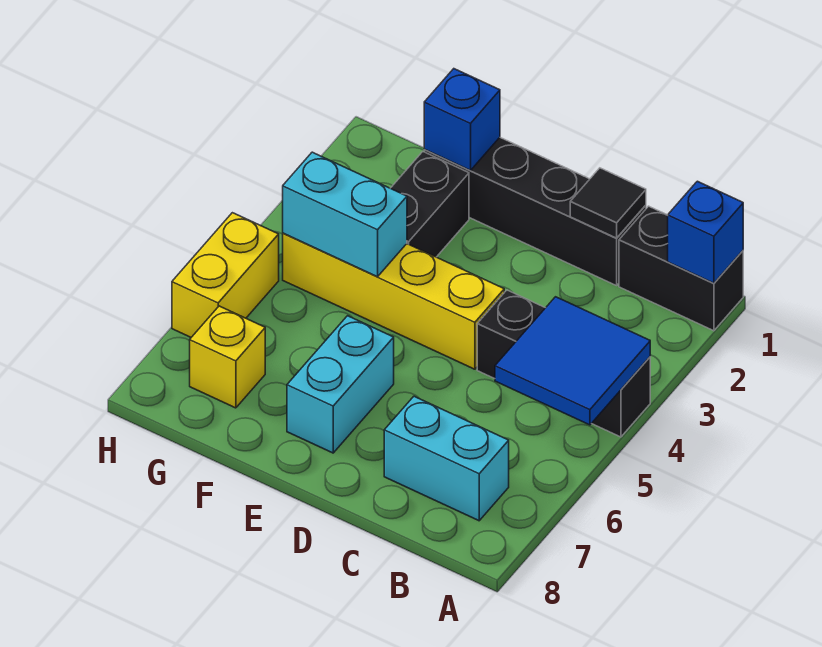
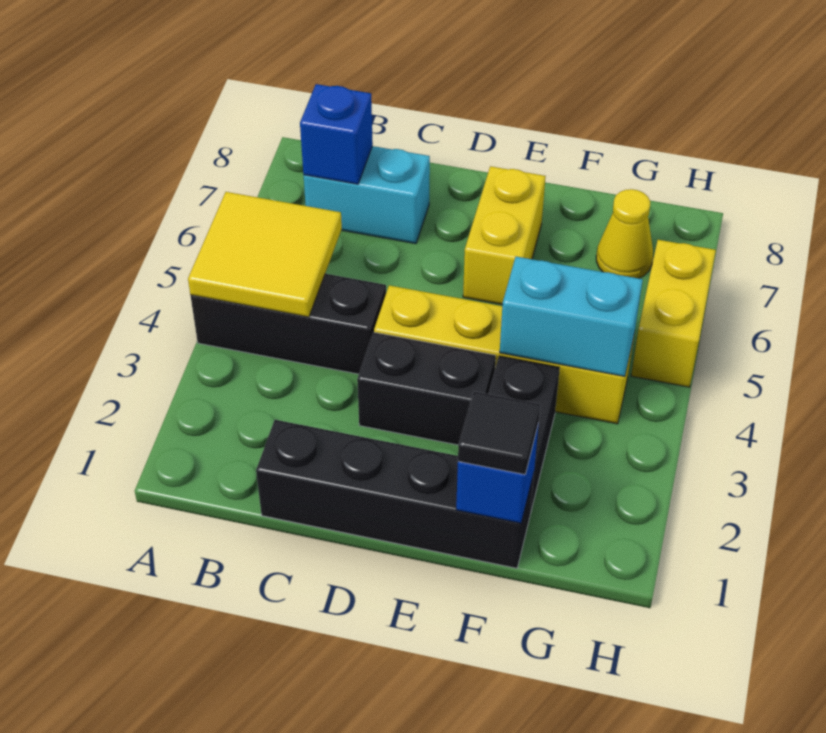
black brick A1:B1 level 1 -> black brick D3:E3 level 1
blue brick A1 level 2 -> blue brick B7 level 2
blue tile A4:B5 level 2 -> yellow tile A4:B5 level 2
black tile C1 level 2 -> black tile F1 level 3
cyan brick E6:E7 level 1 -> yellow brick E6:E7 level 1
yellow brick G7 level 1 -> yellow cone G7 level 1

